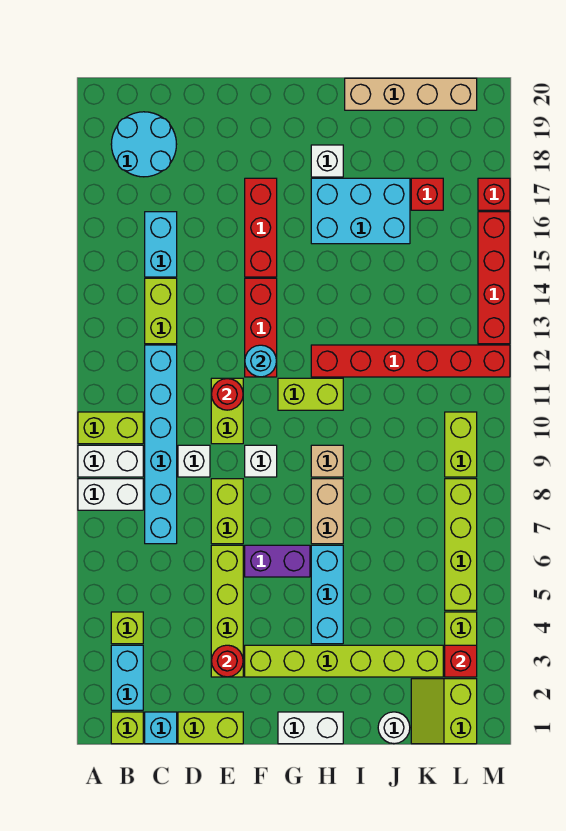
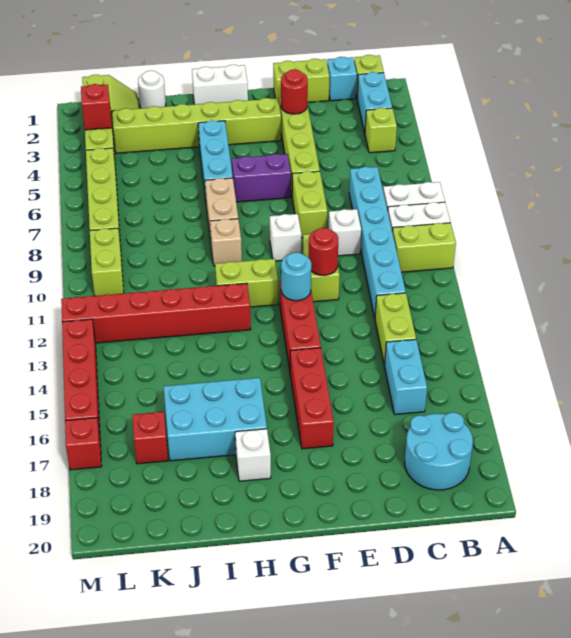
tan brick I20:L20 level 1 -> none

